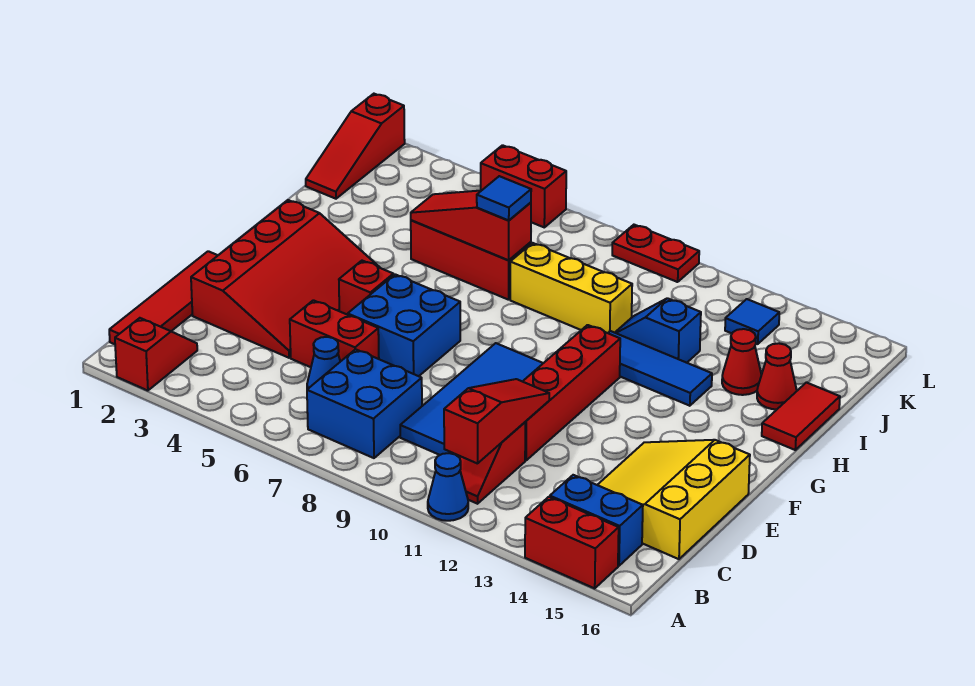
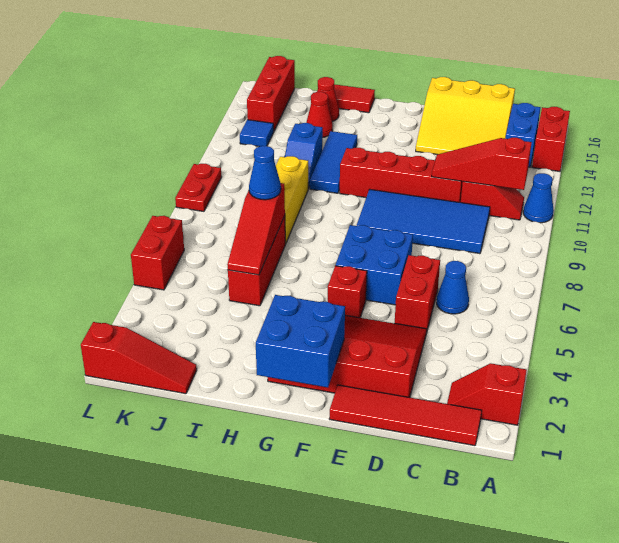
blue brick B7:C8 level 1 -> blue brick F1:G2 level 2
blue tile I7 level 3 -> blue cone I7 level 3
none -> red brick K14:K16 level 1

